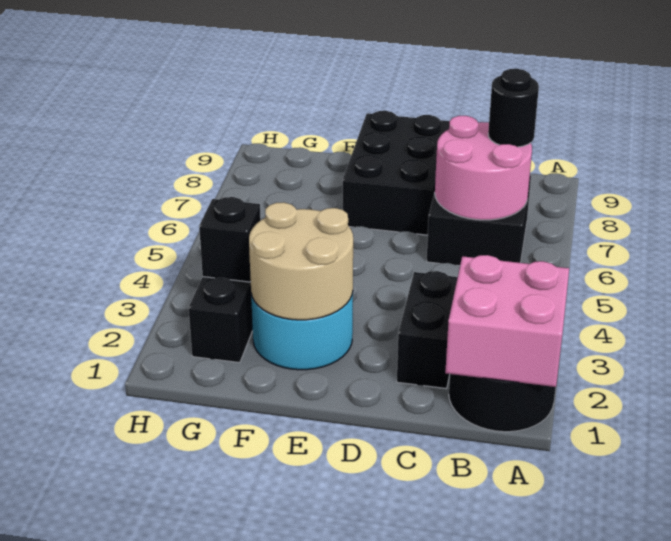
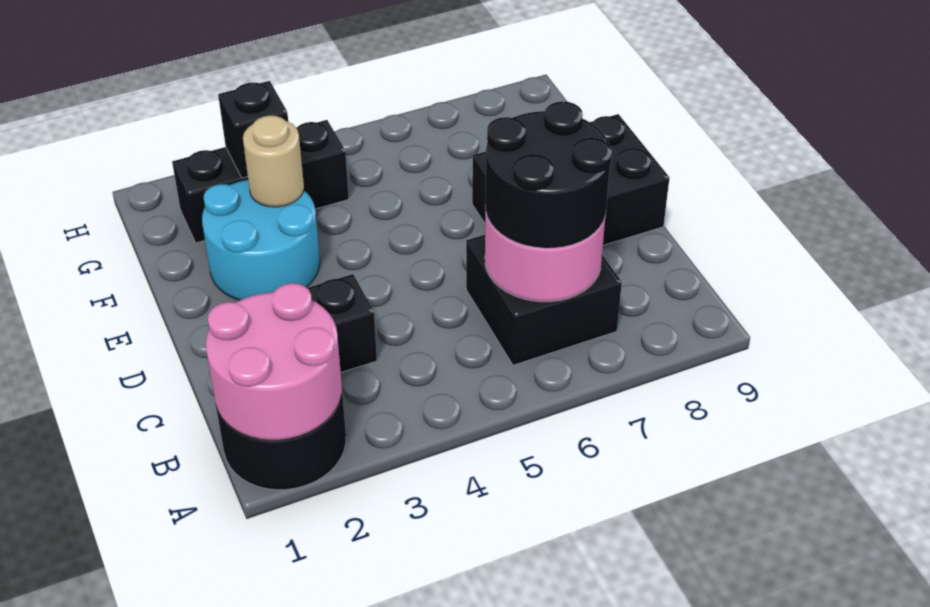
pink brick A1:B2 level 2 -> pink round brick A1:B2 level 2
black round brick B7 level 3 -> black round brick B6:C7 level 3
tan round brick E2:F3 level 2 -> tan round brick F3 level 2

